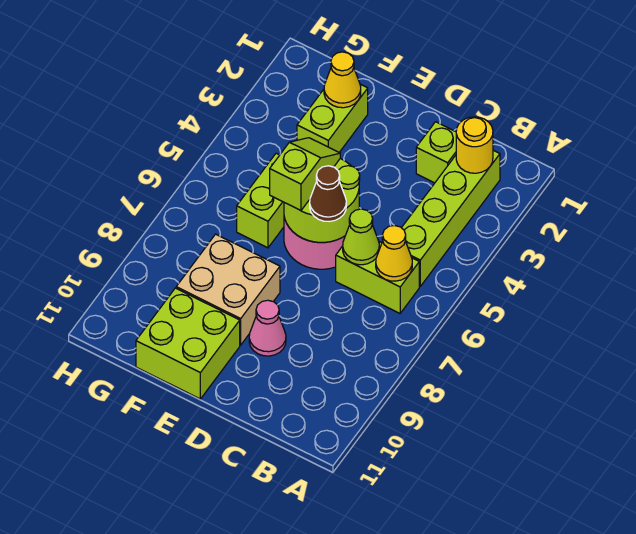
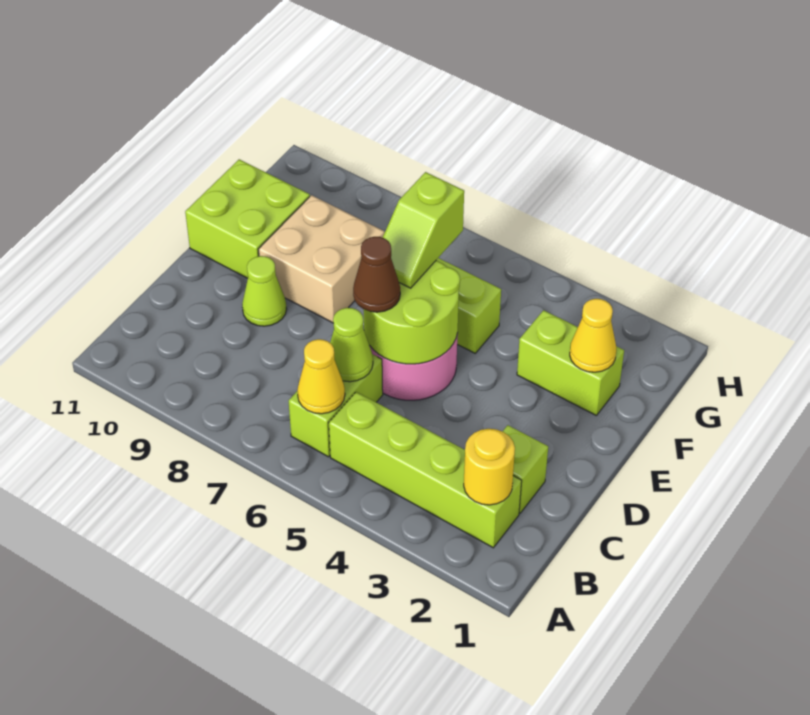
pink cone D9 level 1 -> lime cone D9 level 1
lime slope E5:E6 level 3 top 6 -> lime slope E6:F6 level 3 top F

